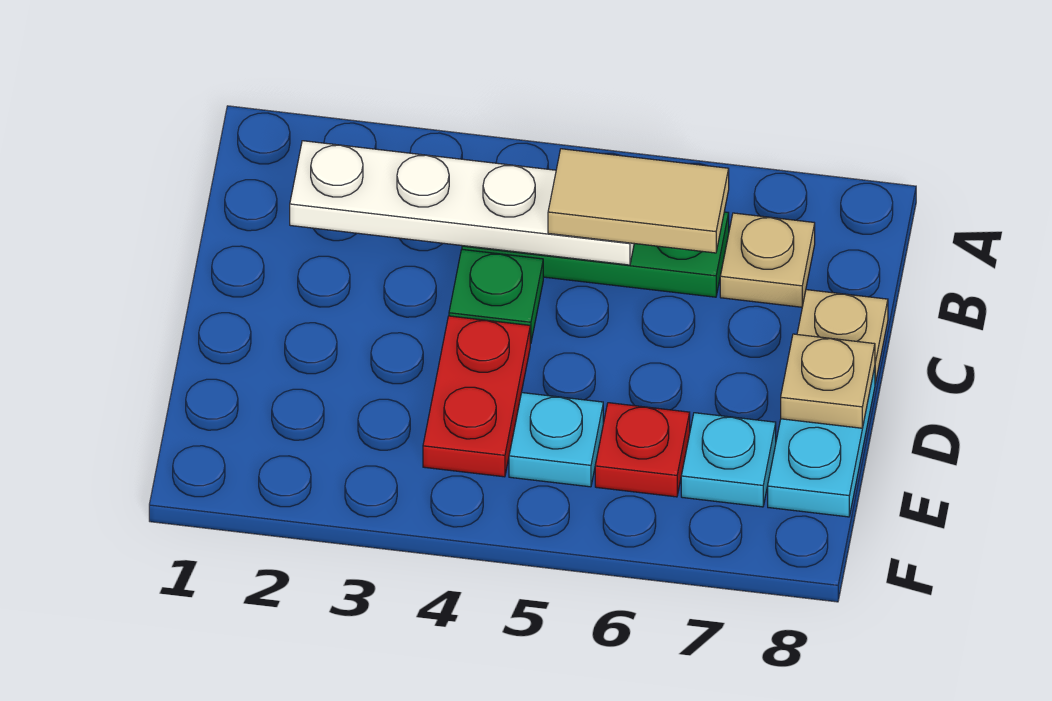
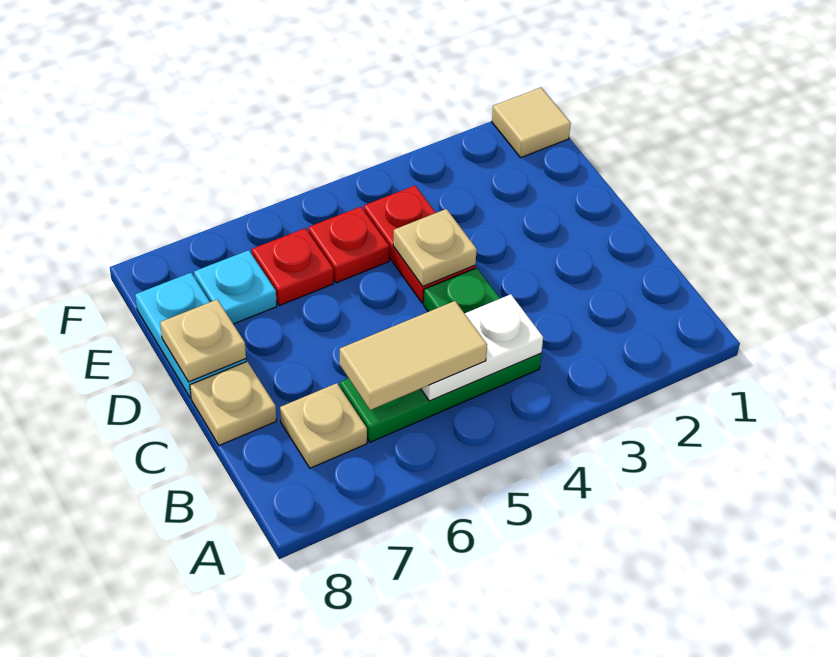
white plate B2:B5 level 2 -> white plate B4:B5 level 2
none -> tan plate D4 level 2
cyan plate E5 level 1 -> red plate E5 level 1
none -> tan tile F1 level 1

